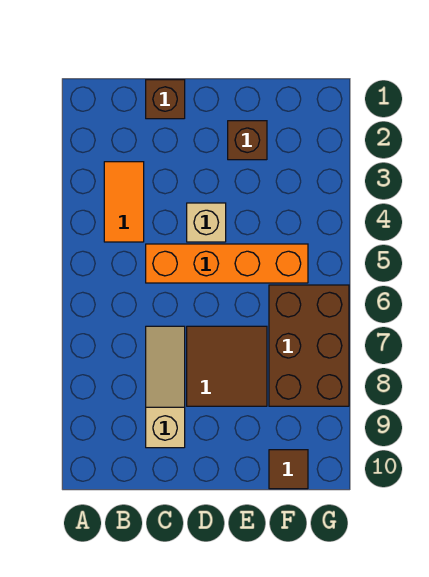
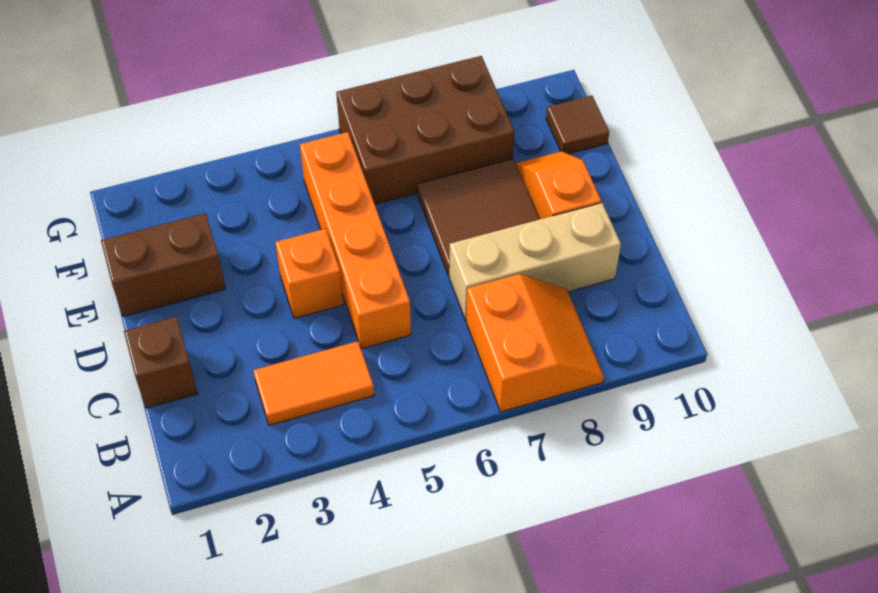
none -> orange slope A7:B8 level 1 top 7
tan slope C7:C9 level 1 top 9 -> tan brick C7:C9 level 1
tan brick D4 level 1 -> orange brick D4 level 1
none -> orange slope D9:E9 level 1 top D
brown brick E2 level 1 -> brown brick E1:E2 level 1

